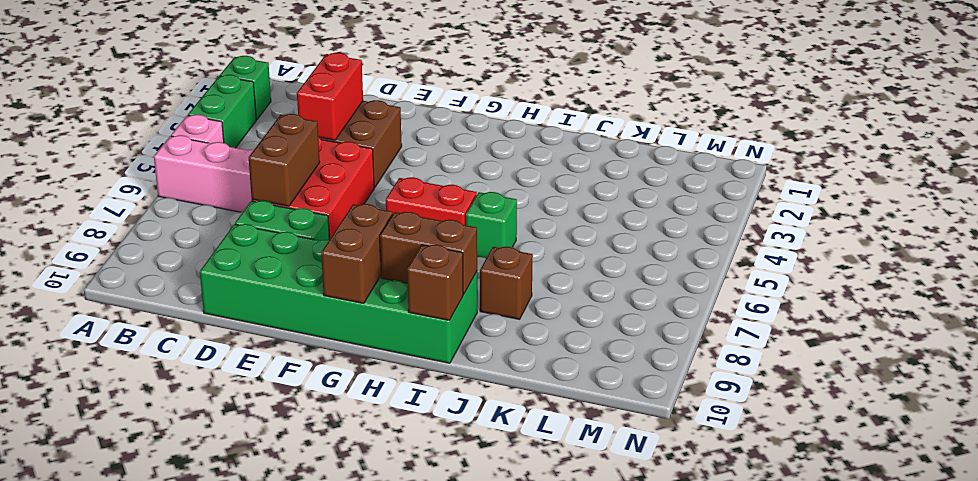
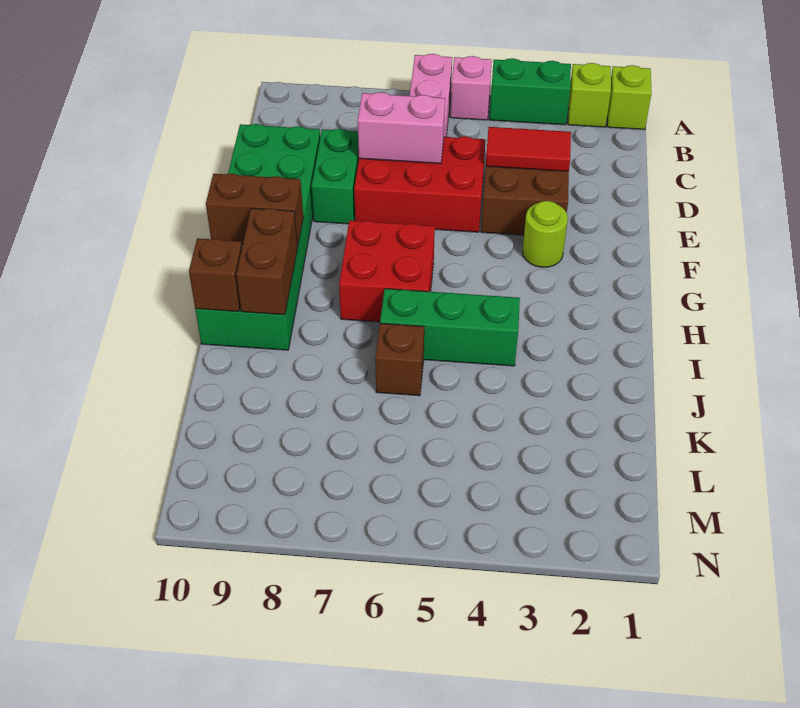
none -> lime brick A1 level 1
green brick A2 level 1 -> lime brick A2 level 1
red brick D3:D4 level 2 -> red tile D3:D4 level 2
brown brick D6:D7 level 2 -> pink brick D6:D7 level 2
none -> lime round brick F3 level 1
red brick G6:H6 level 1 -> red brick G6:H7 level 1
green brick I6 level 1 -> green brick I4:I6 level 1
brown brick J8 level 1 -> brown brick J6 level 1

